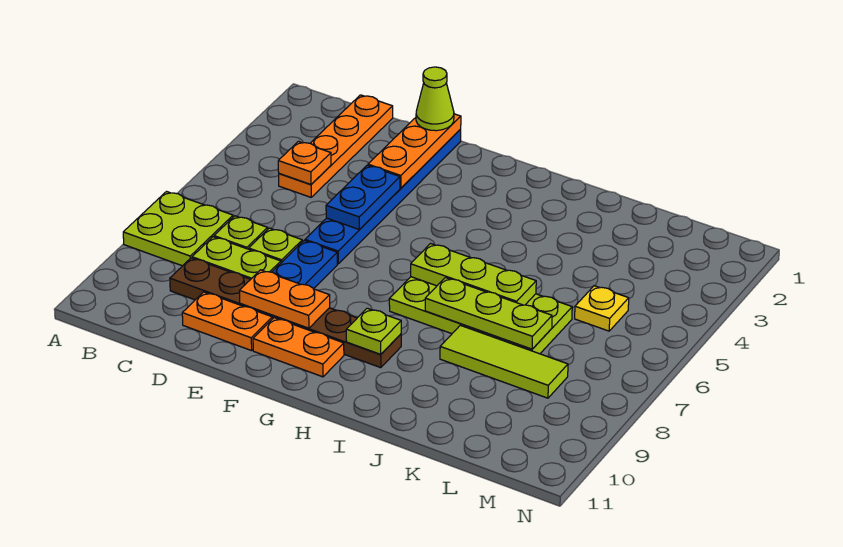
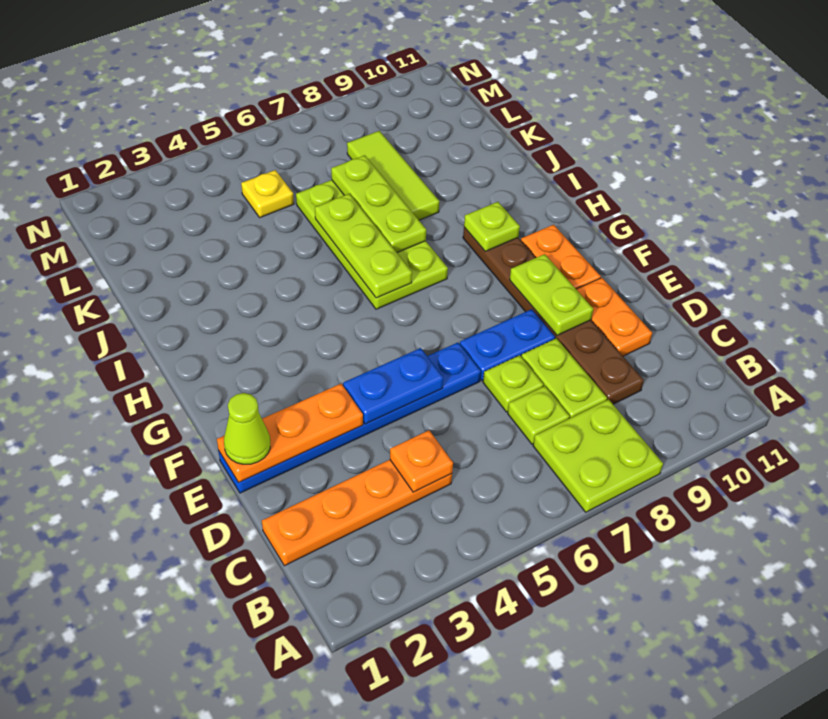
orange plate E9:F9 level 2 -> lime plate E9:F9 level 2

